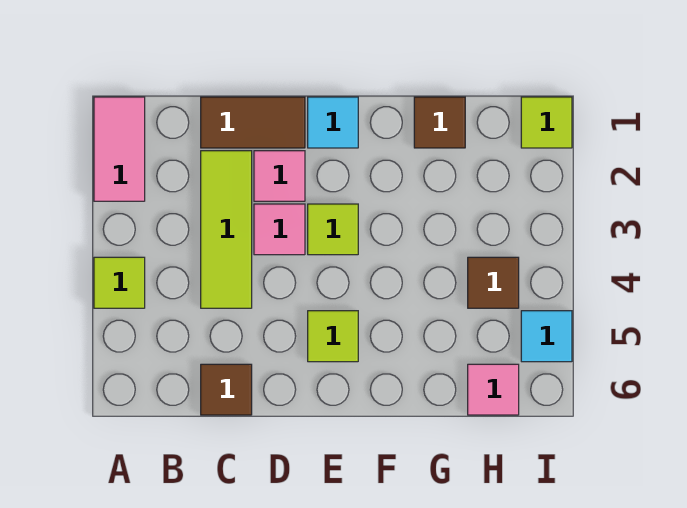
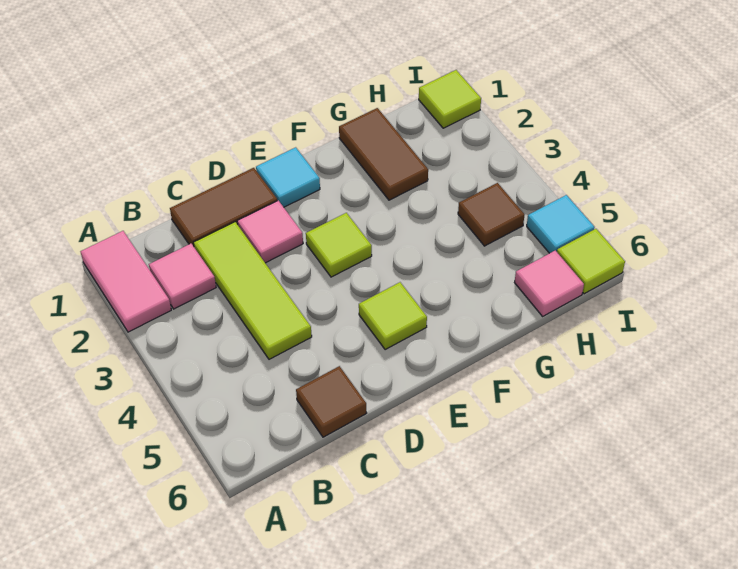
lime tile A4 level 1 -> lime tile I6 level 1
pink tile D3 level 1 -> pink tile B2 level 1
brown tile G1 level 1 -> brown tile G1:G2 level 1

